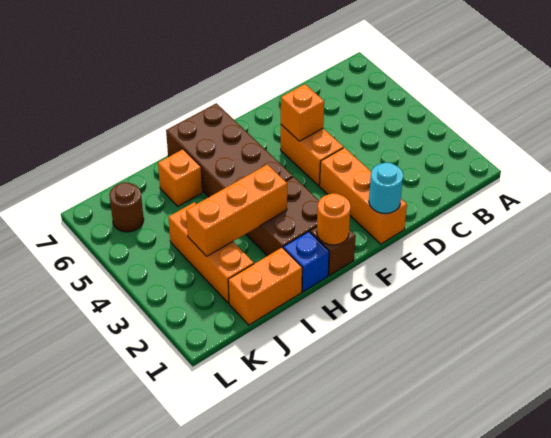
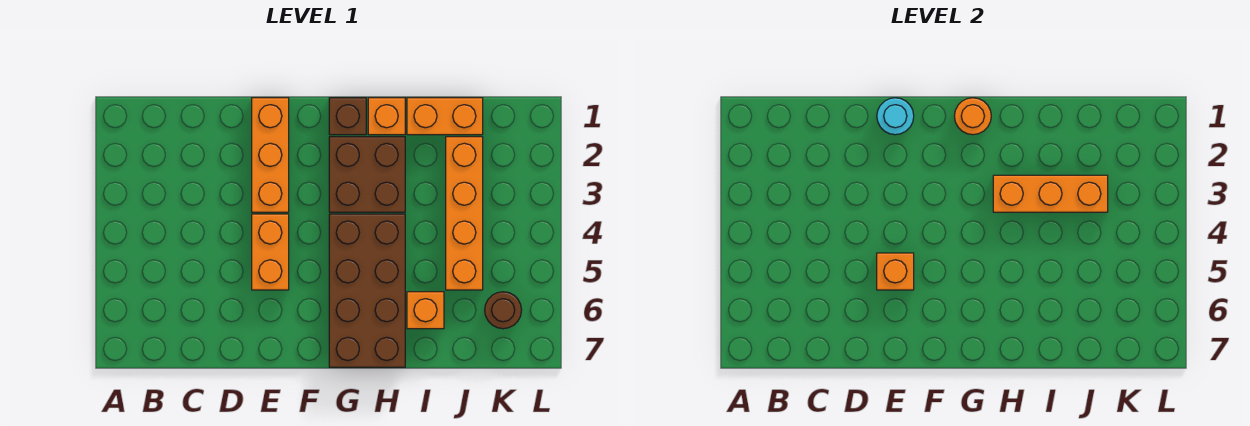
blue brick H1 level 1 -> orange brick H1 level 1
orange brick J2:J4 level 1 -> orange brick J2:J5 level 1

